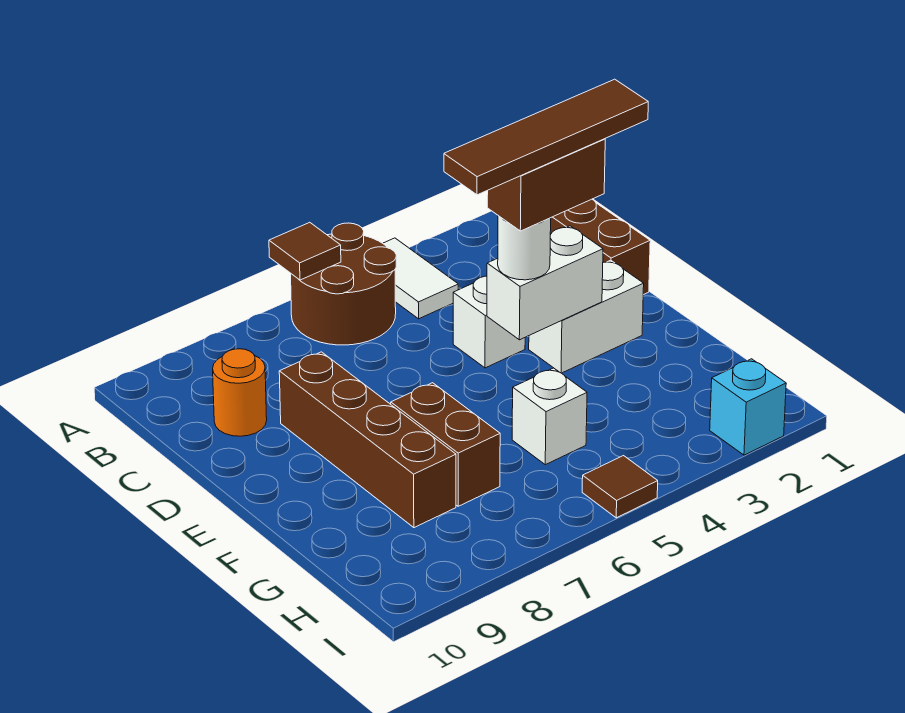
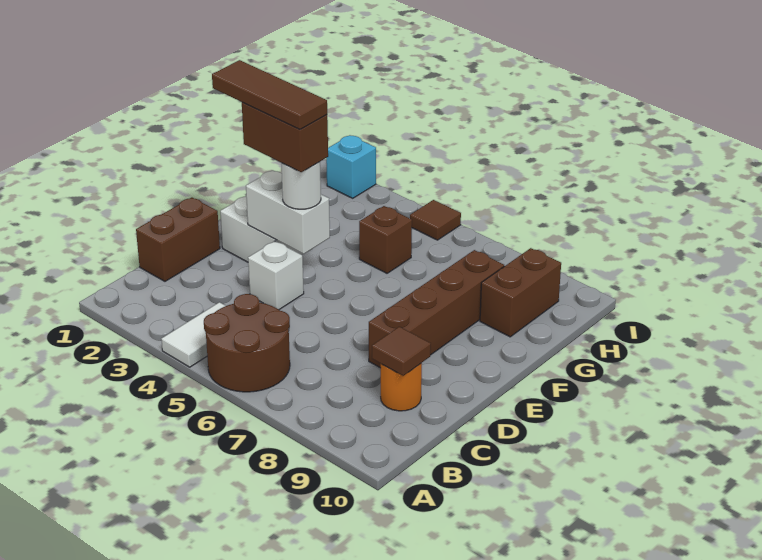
brown tile A6 level 2 -> brown tile C9 level 2
brown tile E2:E5 level 5 -> brown tile E2:E4 level 5
brown brick F7:G7 level 1 -> brown brick G9:H9 level 1
white brick G5 level 1 -> brown brick G5 level 1

